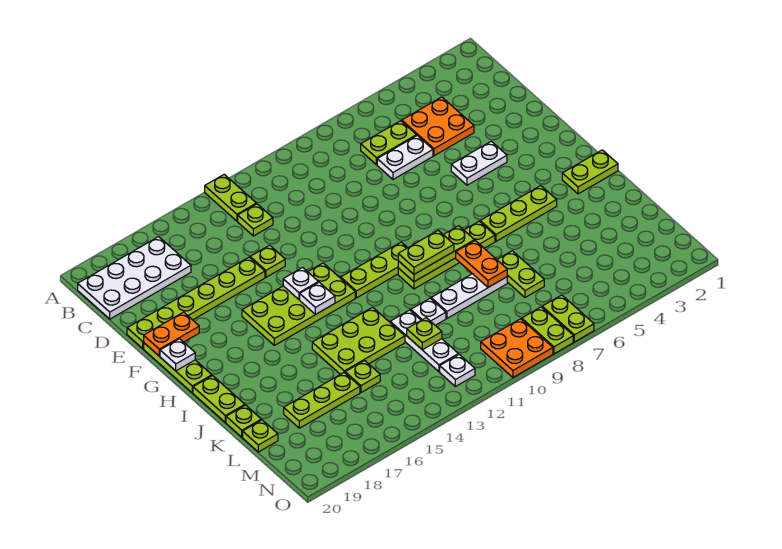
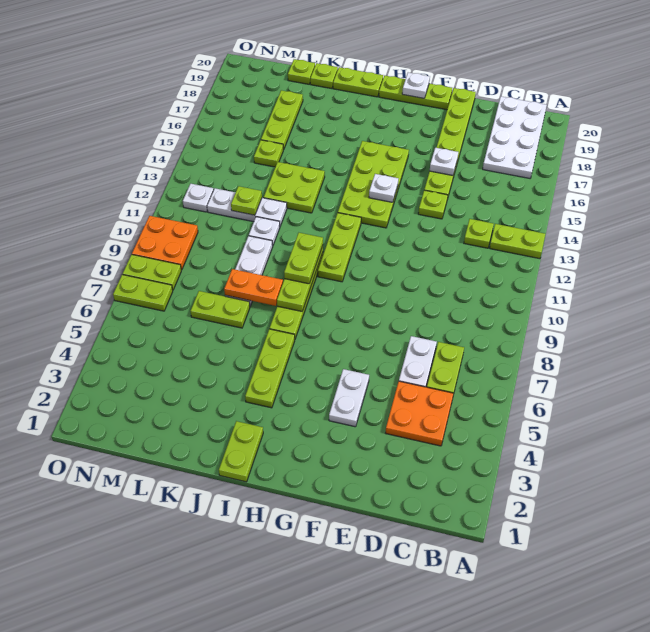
orange plate F19:F20 level 2 -> none
white plate H14 level 2 -> white plate E16 level 2
lime plate J13:K15 level 1 -> lime plate J13:K14 level 1

